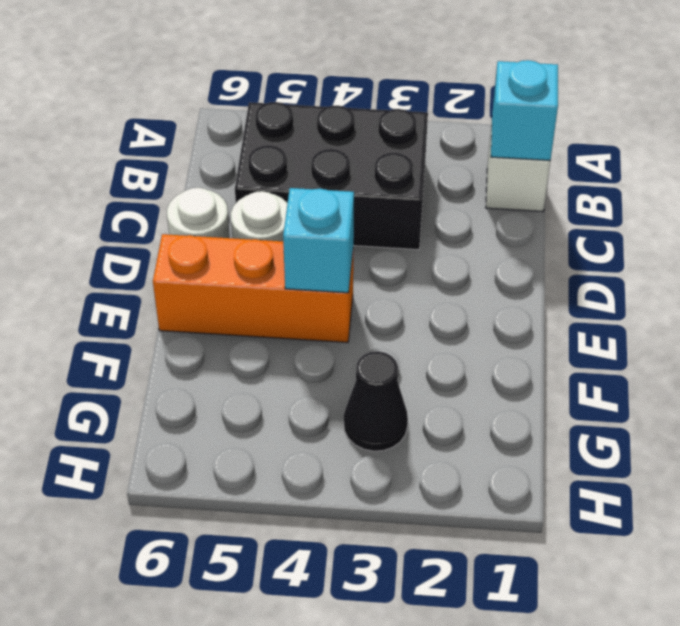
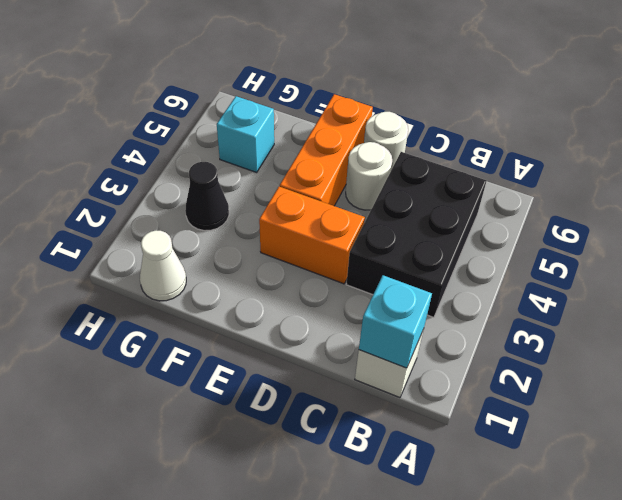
none -> orange brick D3:E3 level 1
cyan brick E4 level 2 -> cyan brick G5 level 1
none -> white cone G1 level 1

